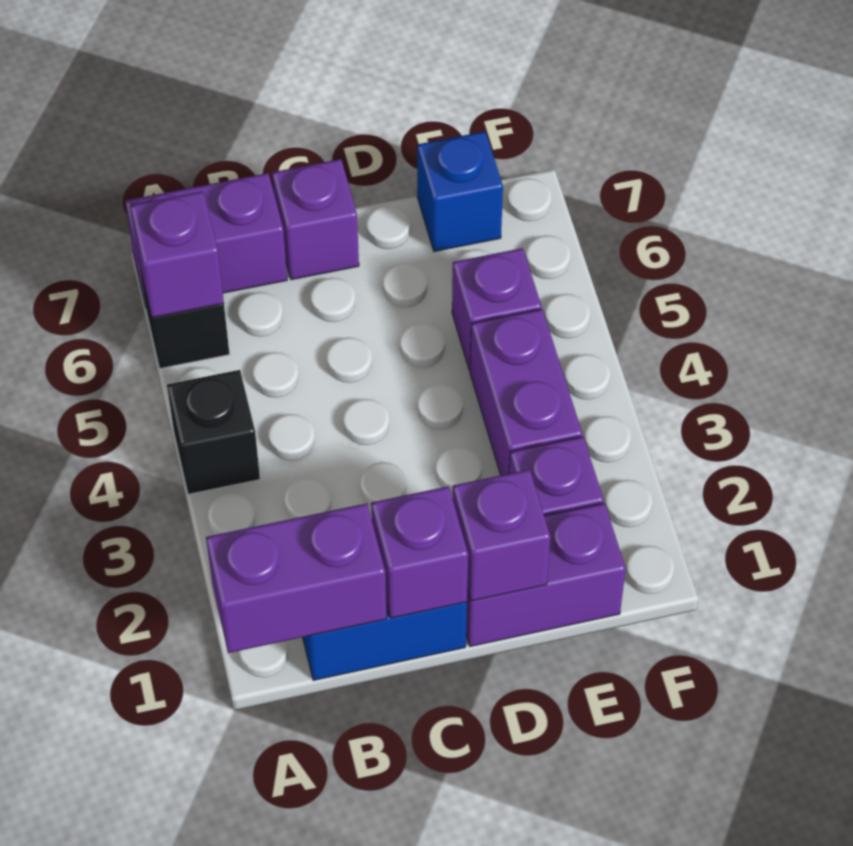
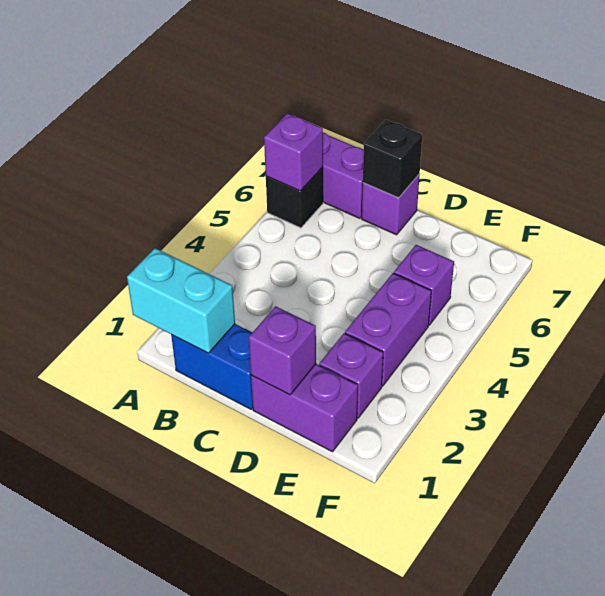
purple brick A1:B1 level 2 -> cyan brick A1:B1 level 2
black brick A4 level 1 -> black brick C7 level 2
purple brick C1 level 2 -> none
blue brick E7 level 1 -> none

